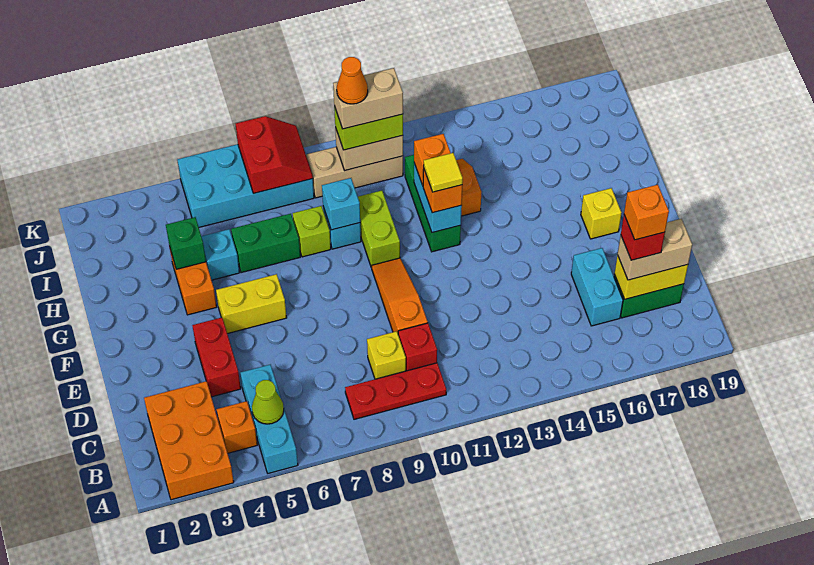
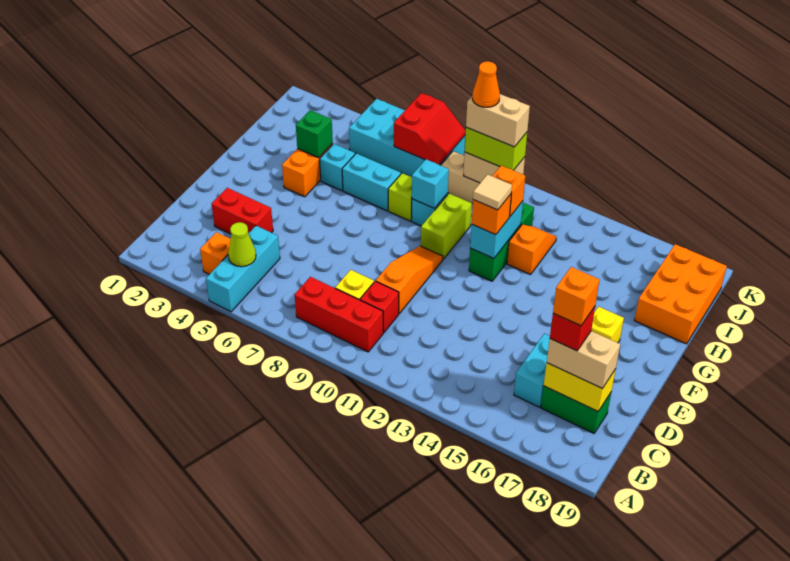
orange brick A2:C3 level 1 -> orange brick H18:J19 level 1
red plate B8:B10 level 1 -> red brick B8:B10 level 1
red brick D4:E4 level 1 -> red brick D3:D4 level 1
yellow brick F5:F6 level 1 -> none
yellow tile G12 level 4 -> tan tile G12 level 4
green brick H6:H7 level 1 -> cyan brick H6:H7 level 1

